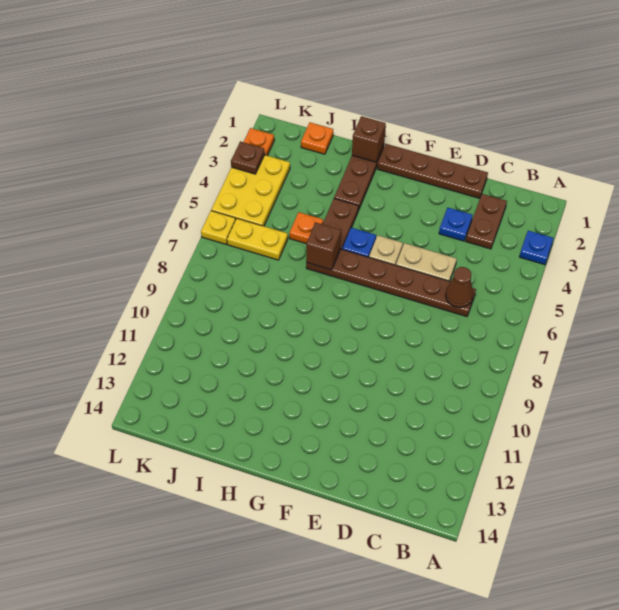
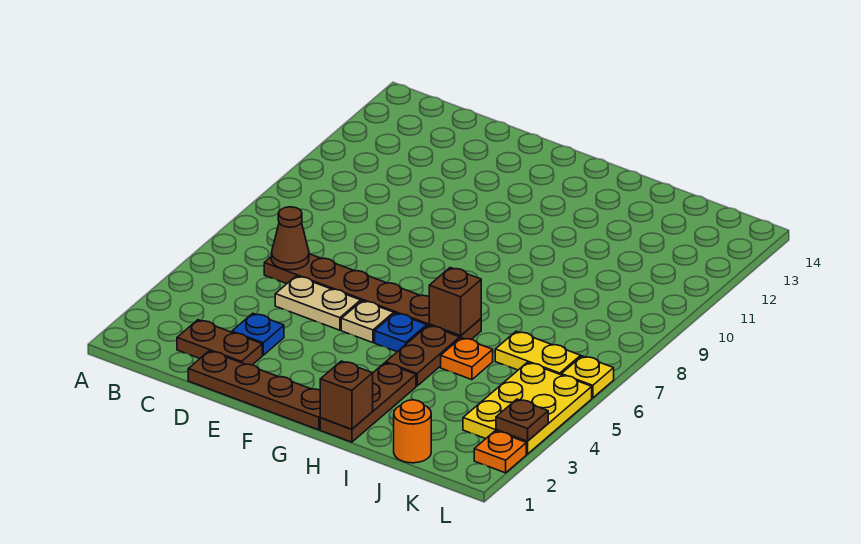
blue plate A3 level 1 -> none
brown plate C2:C3 level 1 -> brown plate C2:D2 level 1
orange plate J1 level 1 -> orange round brick J1 level 1

